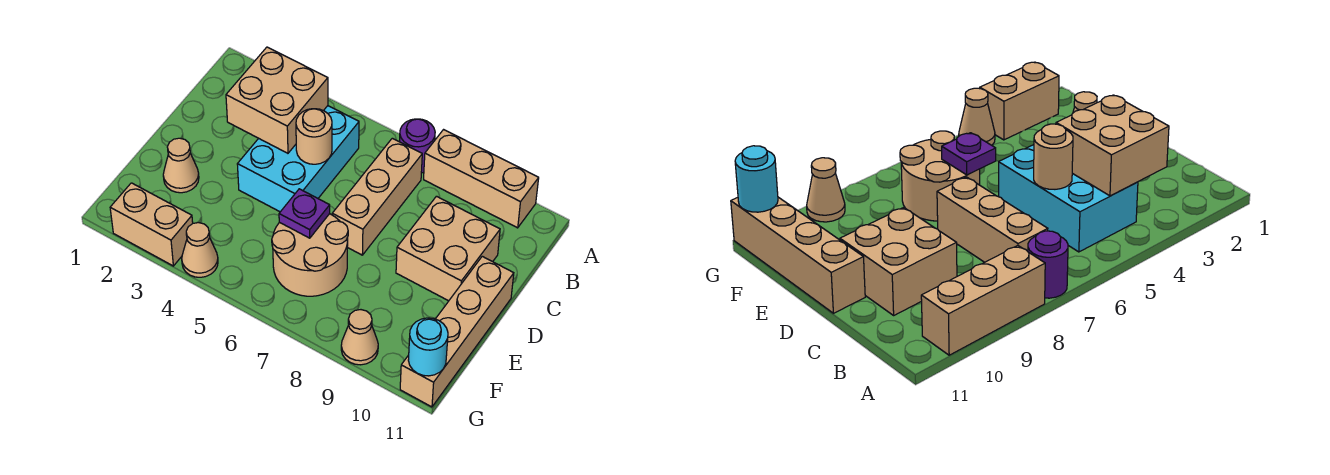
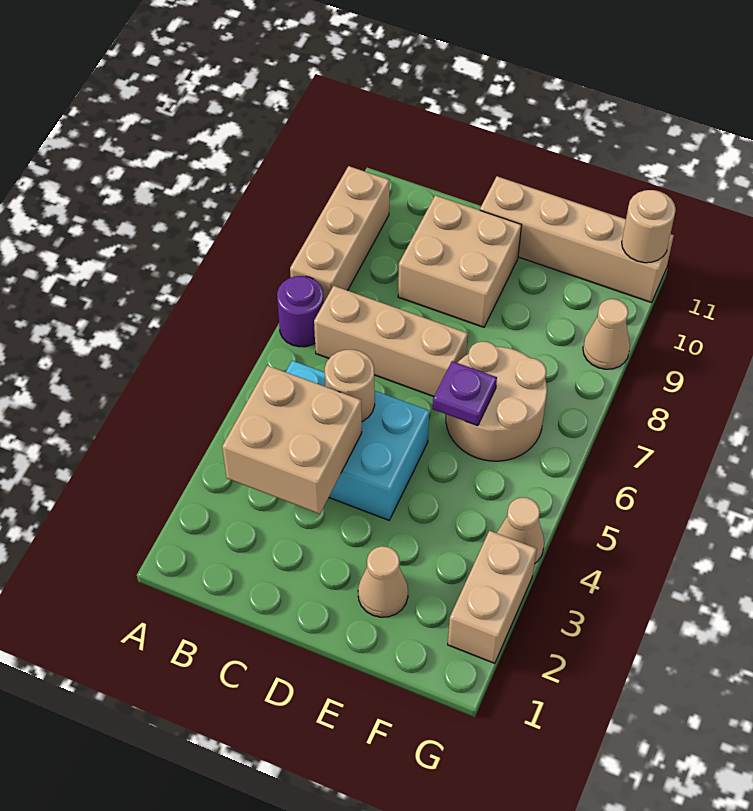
cyan round brick G11 level 2 -> tan round brick G11 level 2

